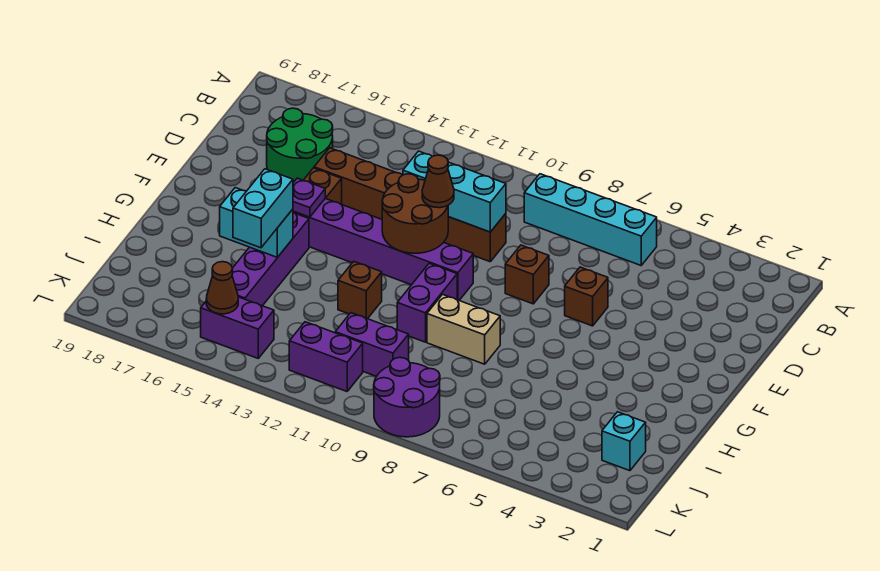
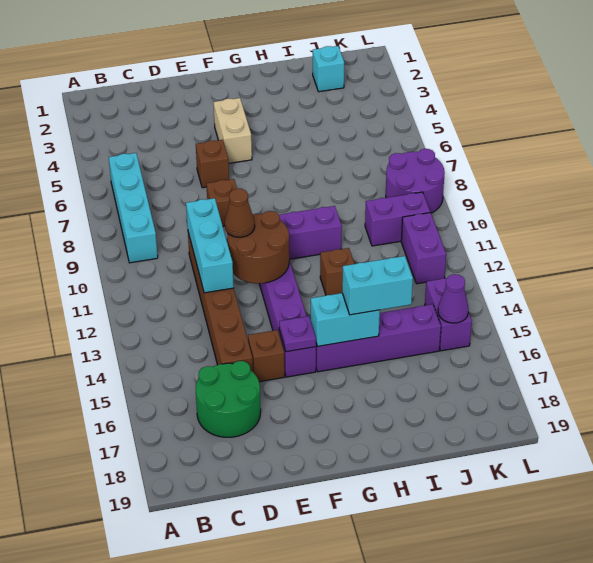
tan brick H8:H9 level 1 -> tan brick F4:F5 level 1
cyan brick H15:H16 level 2 -> cyan brick G15:H15 level 2
purple brick J10:J11 level 1 -> purple brick J10:K10 level 1
brown cone K15 level 2 -> purple cone K15 level 2

